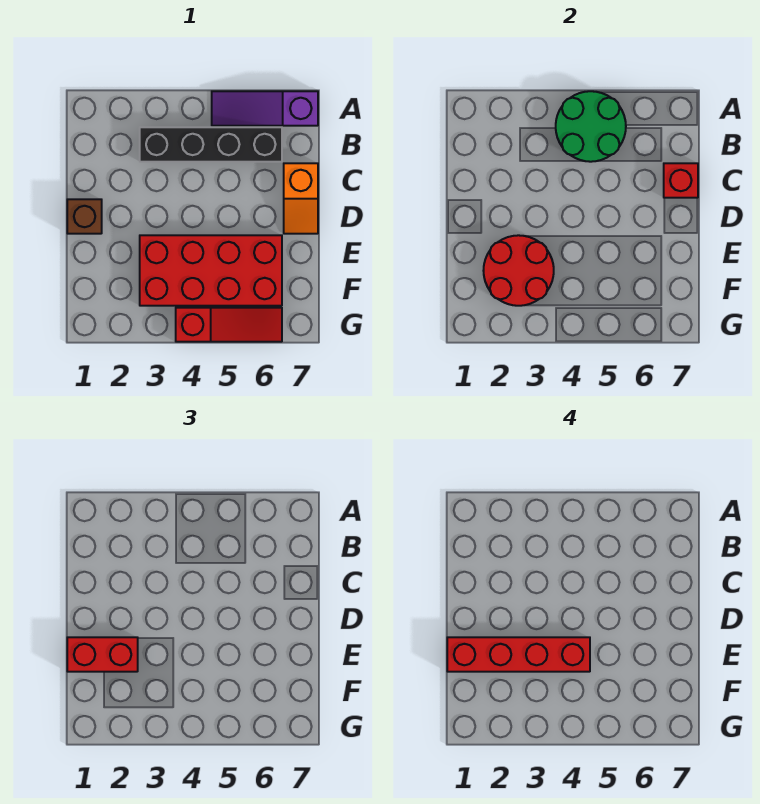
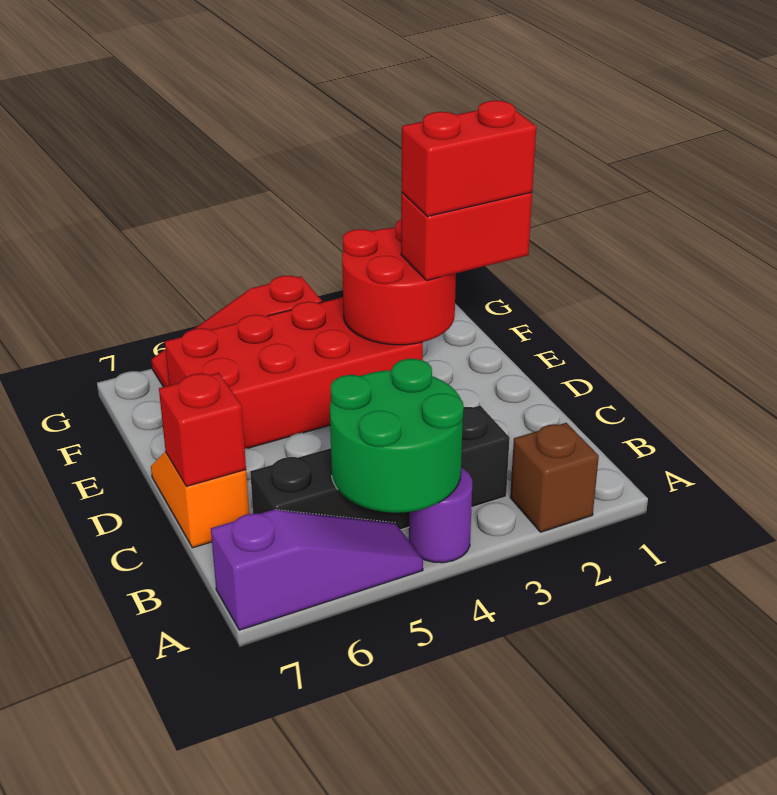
none -> purple round brick A4 level 1
brown brick D1 level 1 -> brown brick A2 level 1
red brick E1:E4 level 4 -> red brick E1:E2 level 4

